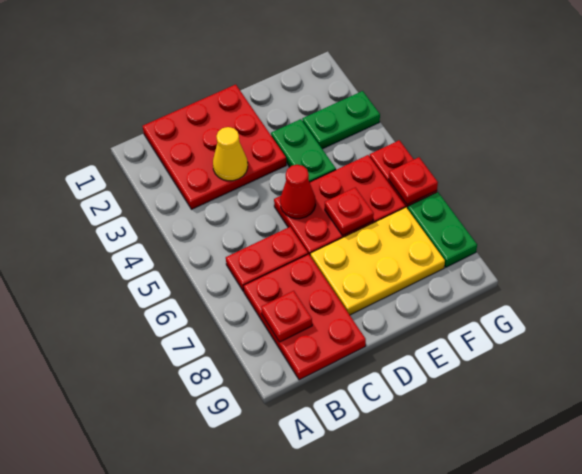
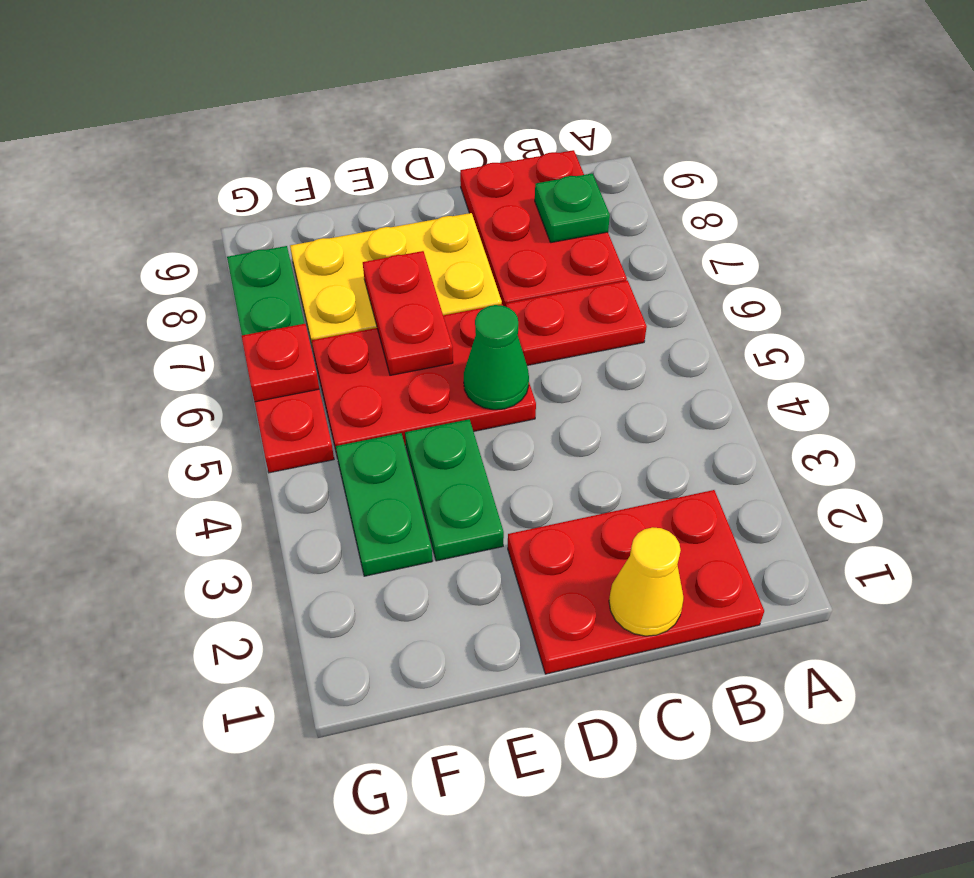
red plate B1:D3 level 1 -> red plate B1:D2 level 1
red plate B8 level 2 -> green plate B8 level 2
yellow cone C3 level 2 -> yellow cone C1 level 2
red cone D5 level 2 -> green cone D5 level 2
red plate E6 level 2 -> red plate E6:E7 level 2
green plate F3:G3 level 1 -> green plate F3:F4 level 1

